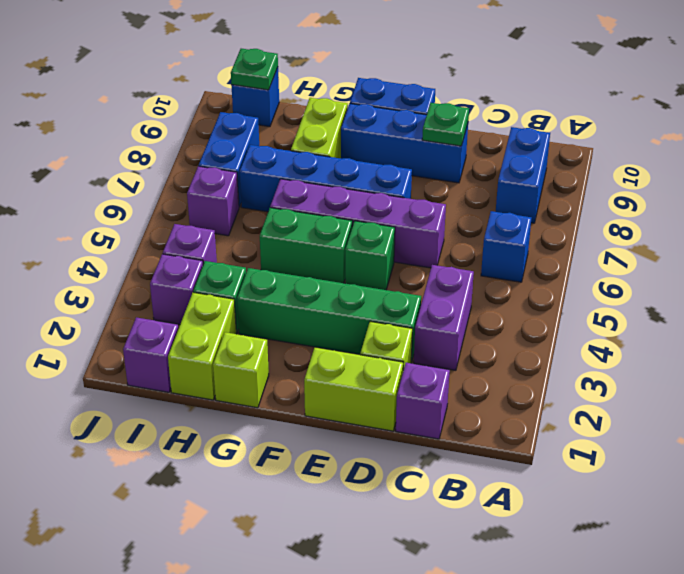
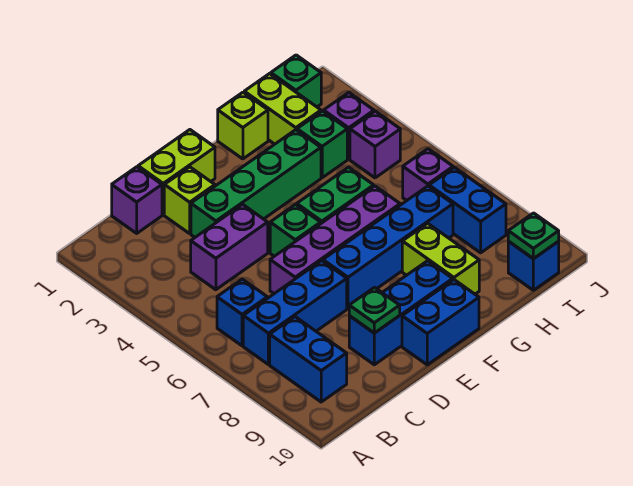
none -> blue brick B7:D7 level 1
purple brick C3:C4 level 1 -> purple brick C4:D4 level 1
purple brick I1 level 1 -> green brick I1 level 1

